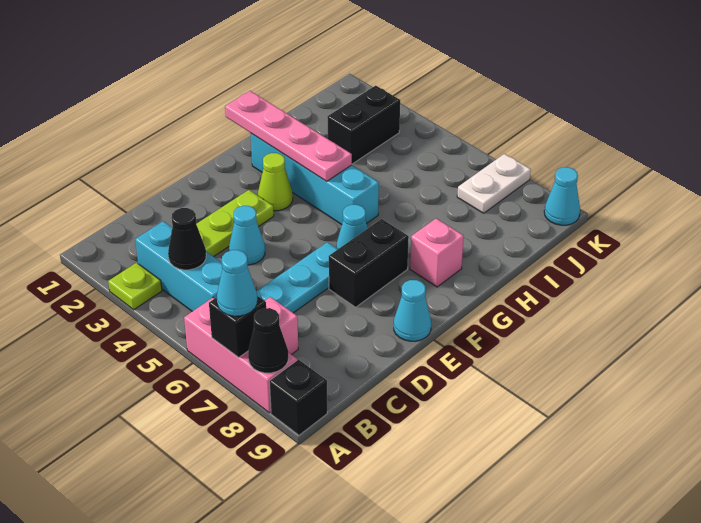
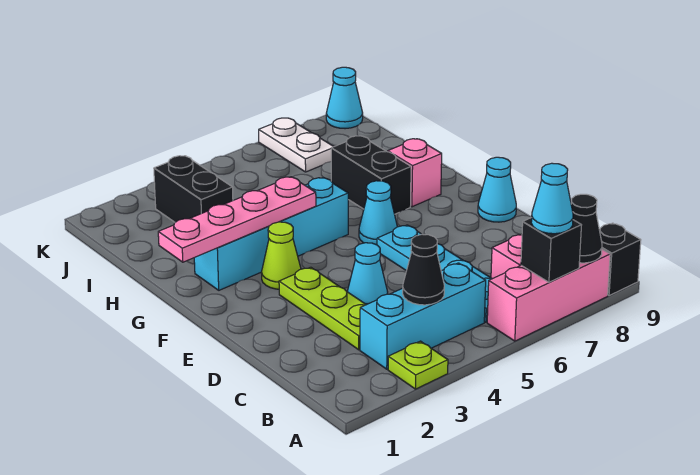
black brick E7:F7 level 1 -> black brick G7:H7 level 1

